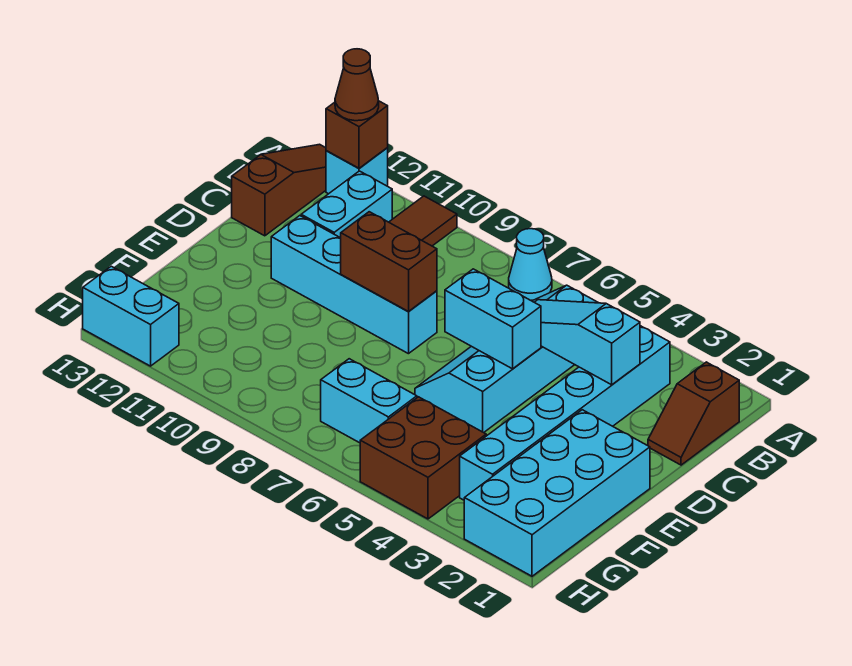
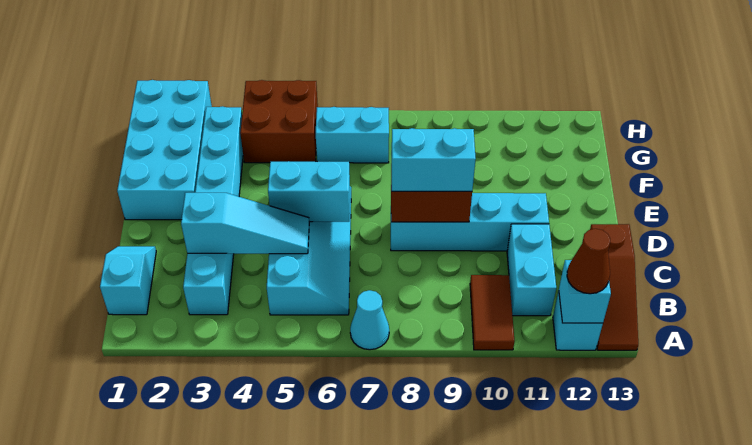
brown brick A12 level 2 -> cyan brick A12 level 2
brown slope B1:C1 level 1 top B -> cyan slope B1:C1 level 1 top B
cyan brick H12:H13 level 1 -> cyan brick D8:D9 level 3

